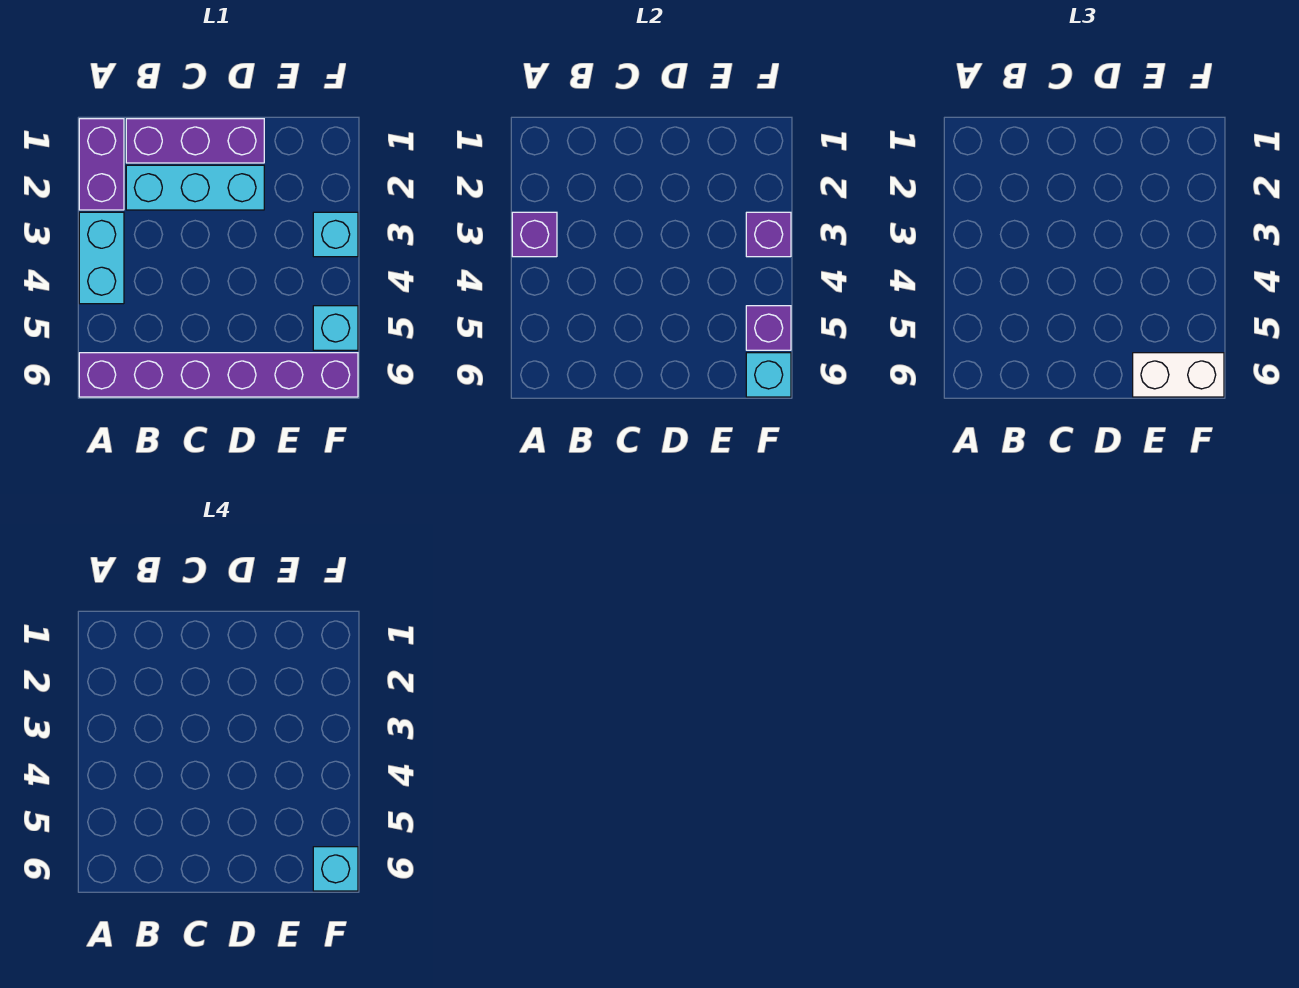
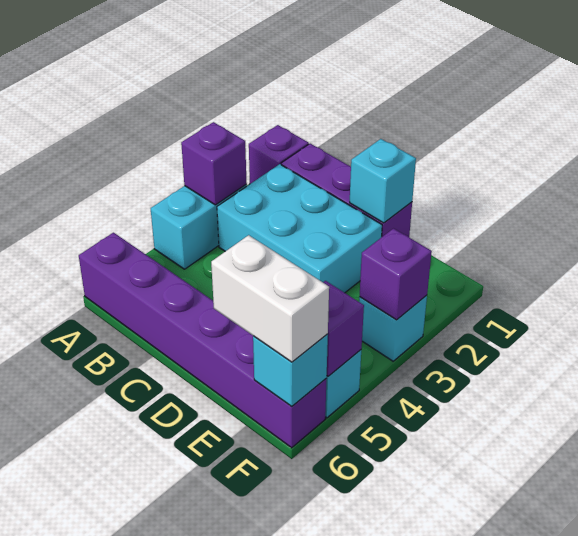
purple brick A1:A2 level 1 -> purple brick A1 level 1
cyan brick B2:D2 level 1 -> cyan brick B2:D3 level 1
cyan brick F6 level 4 -> cyan brick D1 level 2

